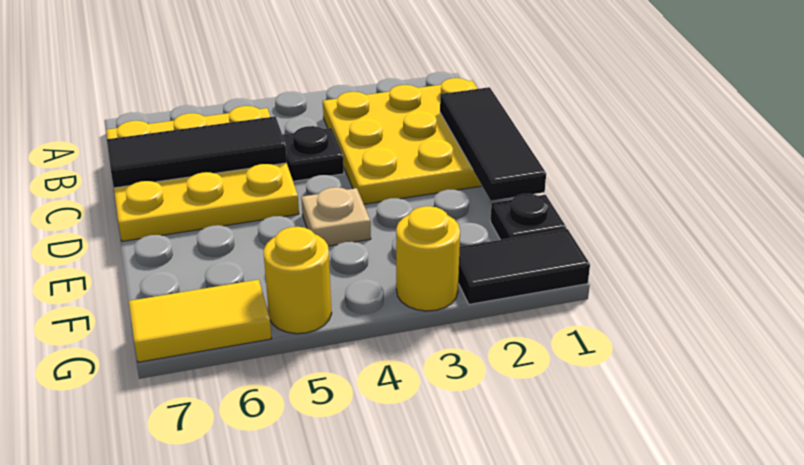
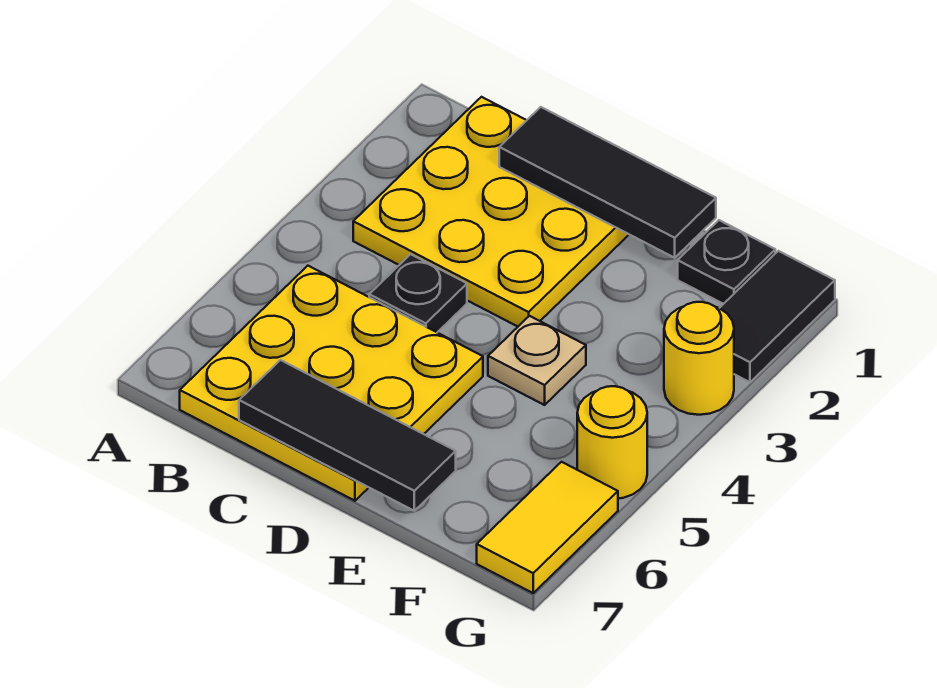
black tile C5:C7 level 2 -> black tile C7:E7 level 2

